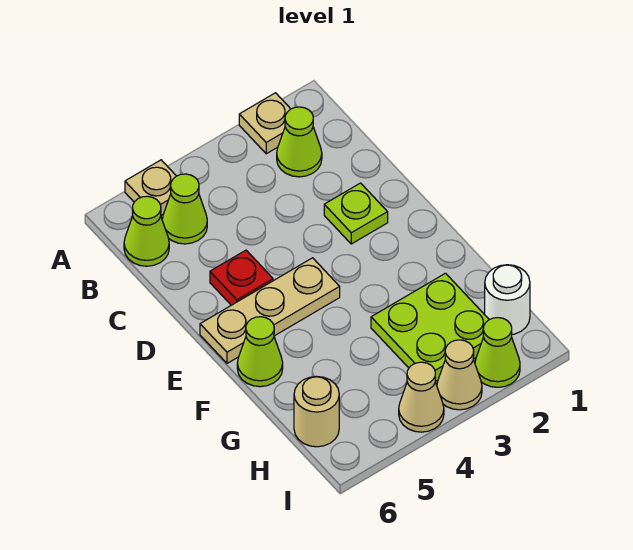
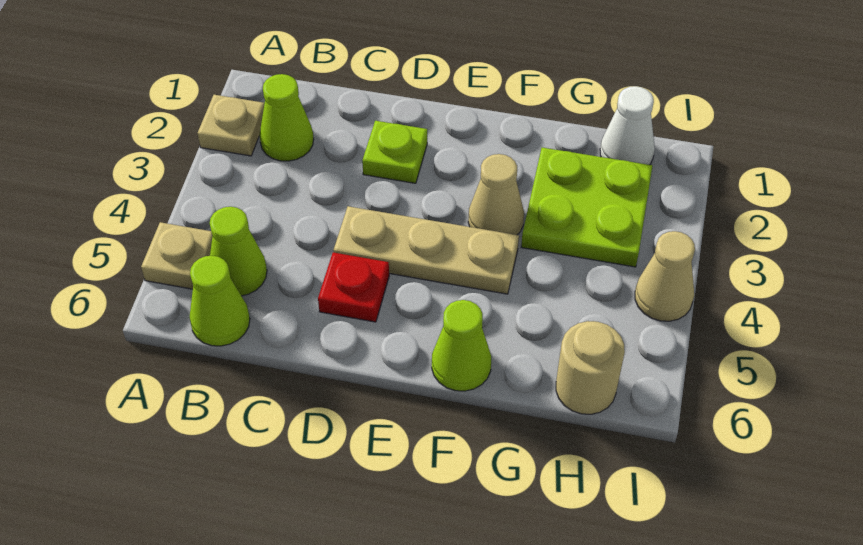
tan plate E4:E6 level 1 -> tan plate D4:F4 level 1
white round brick H1 level 1 -> white cone H1 level 1
lime cone I2 level 1 -> none
tan cone I3 level 1 -> tan cone F3 level 1

